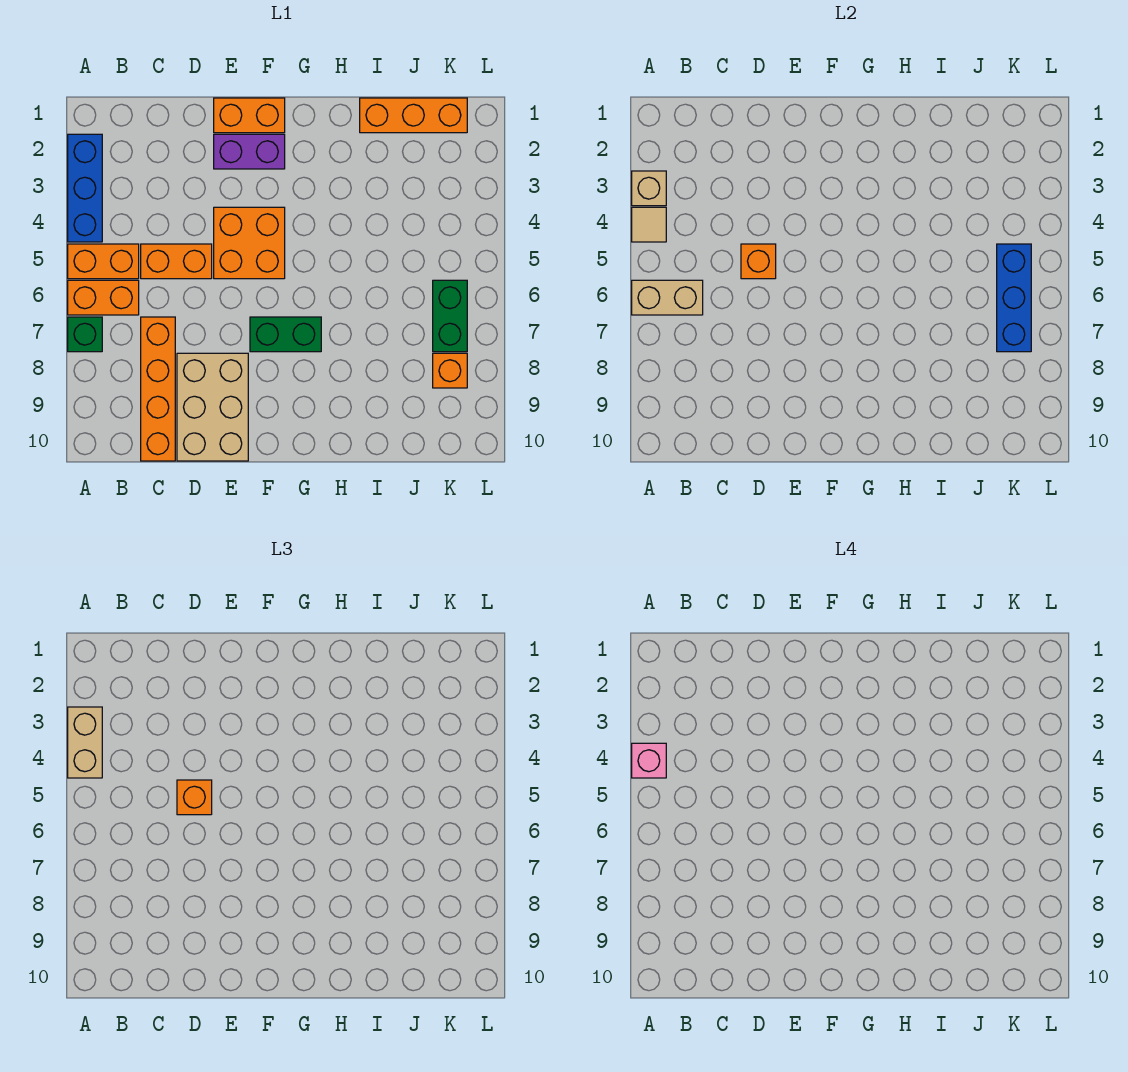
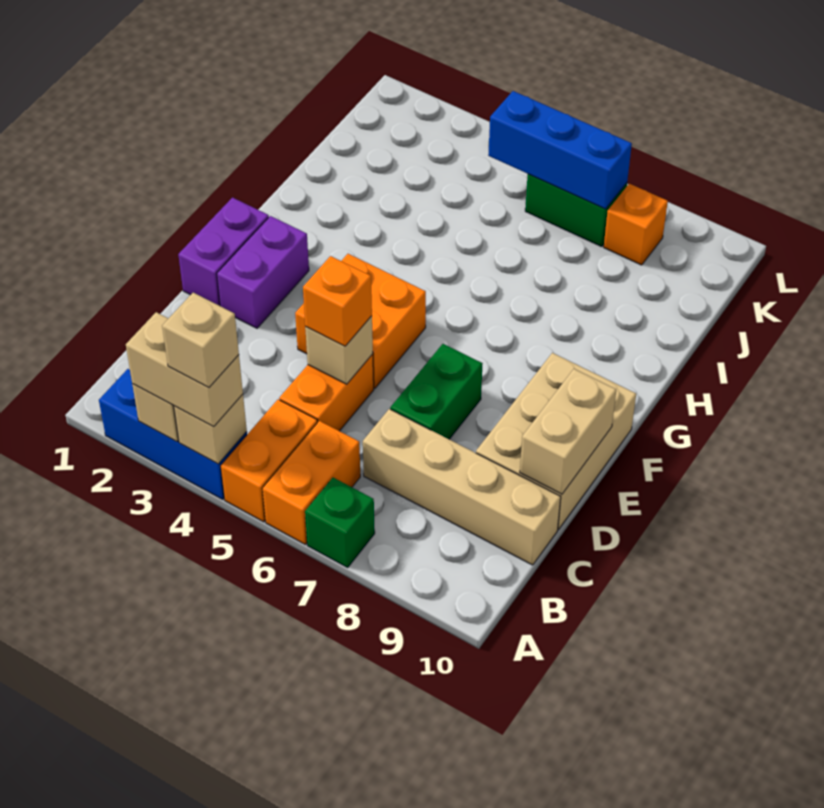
tan tile A4 level 2 -> tan brick A4 level 2
pink brick A4 level 4 -> tan brick A4 level 4
tan brick A6:B6 level 2 -> tan brick D10:E10 level 2
orange brick C7:C10 level 1 -> tan brick C7:C10 level 1
orange brick D5 level 2 -> tan brick D5 level 2
tan brick D8:E10 level 1 -> tan brick D9:F10 level 1
orange brick E1:F1 level 1 -> purple brick E1:F1 level 1
green brick F7:G7 level 1 -> green brick D7:E7 level 1
orange brick I1:K1 level 1 -> none

